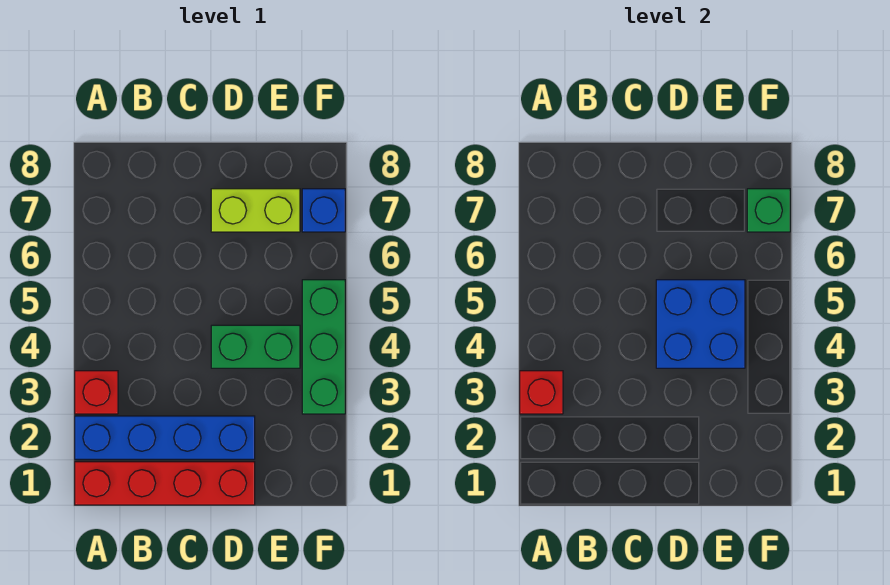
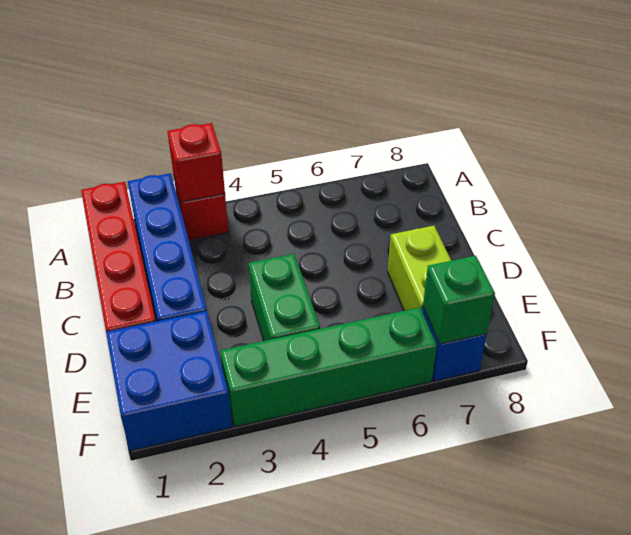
blue brick D4:E5 level 2 -> blue brick E1:F2 level 1
green brick F3:F5 level 1 -> green brick F3:F6 level 1

